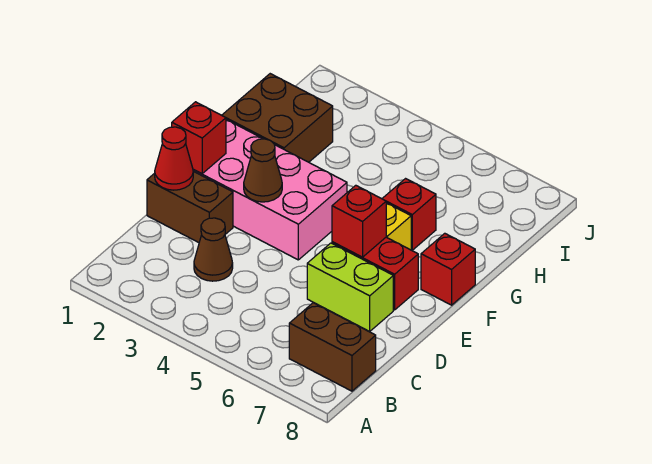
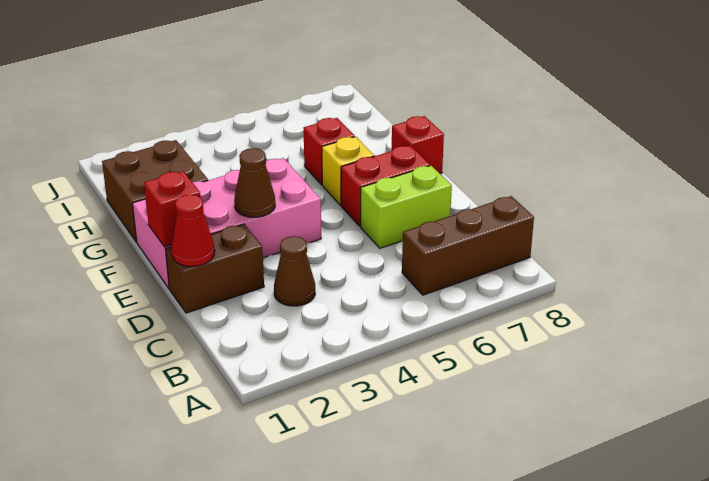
brown brick B7:B8 level 1 -> brown brick B6:B8 level 1
red brick E6 level 2 -> none

